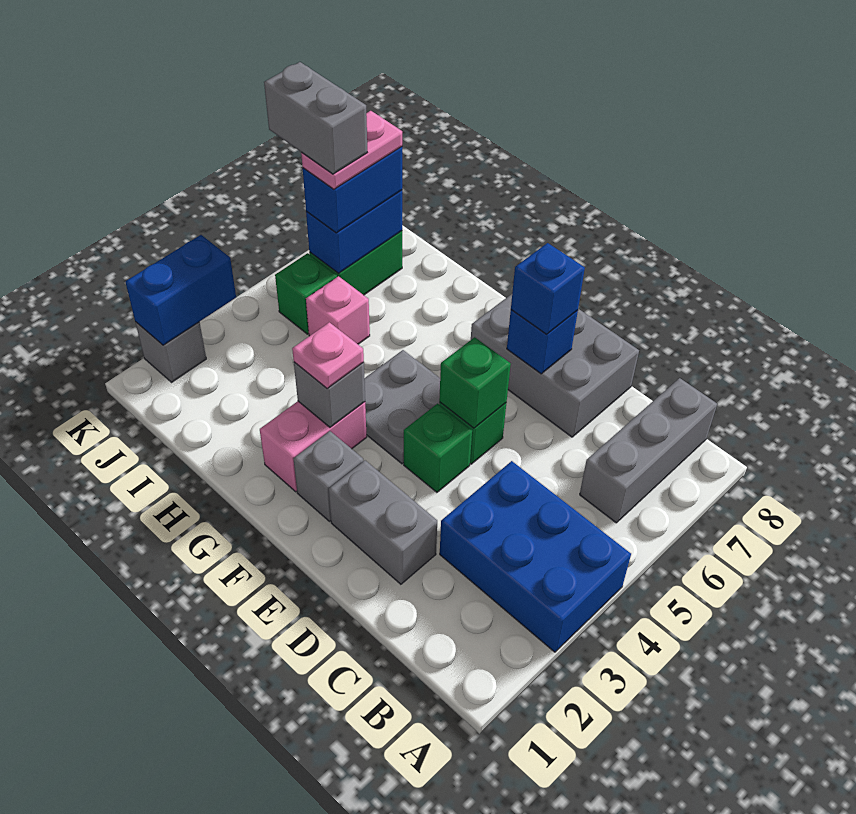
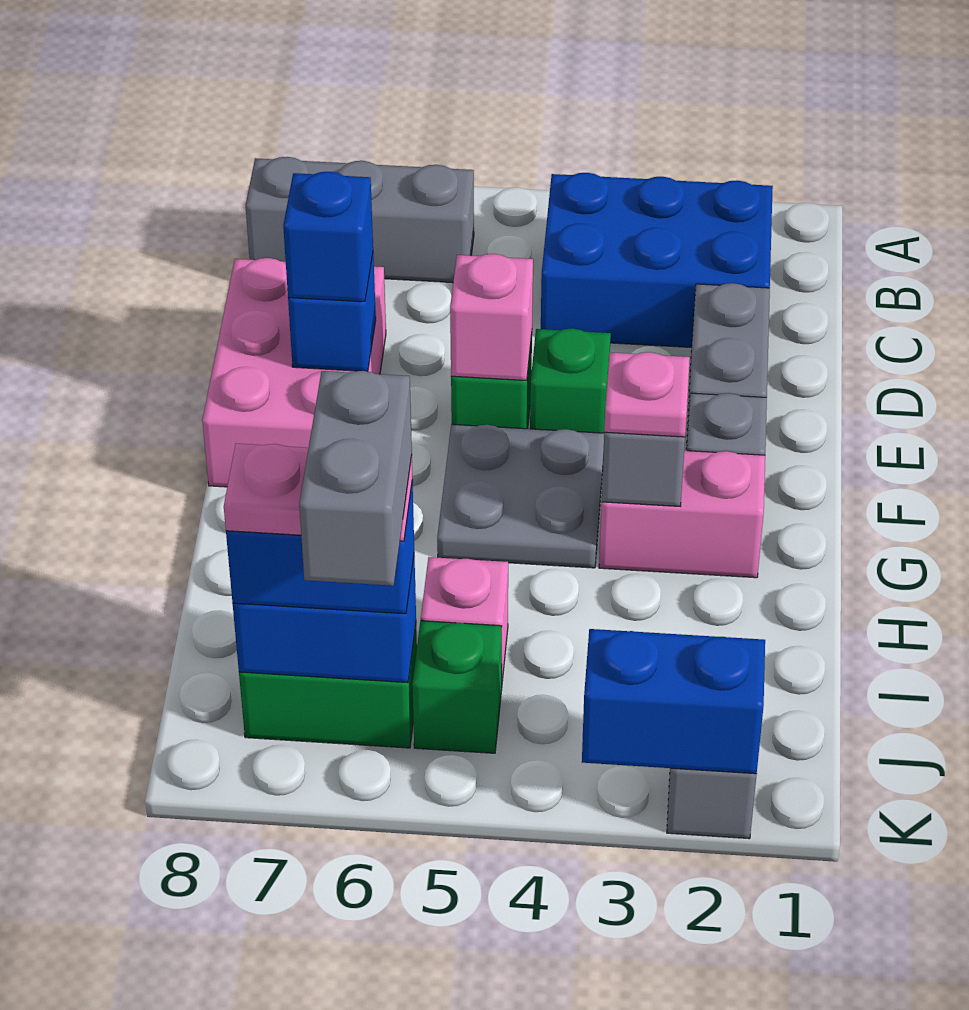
blue brick A3:C4 level 1 -> blue brick B2:C4 level 1
grey brick D7:F8 level 1 -> pink brick D7:F8 level 1
green brick E5 level 2 -> pink brick E5 level 2

